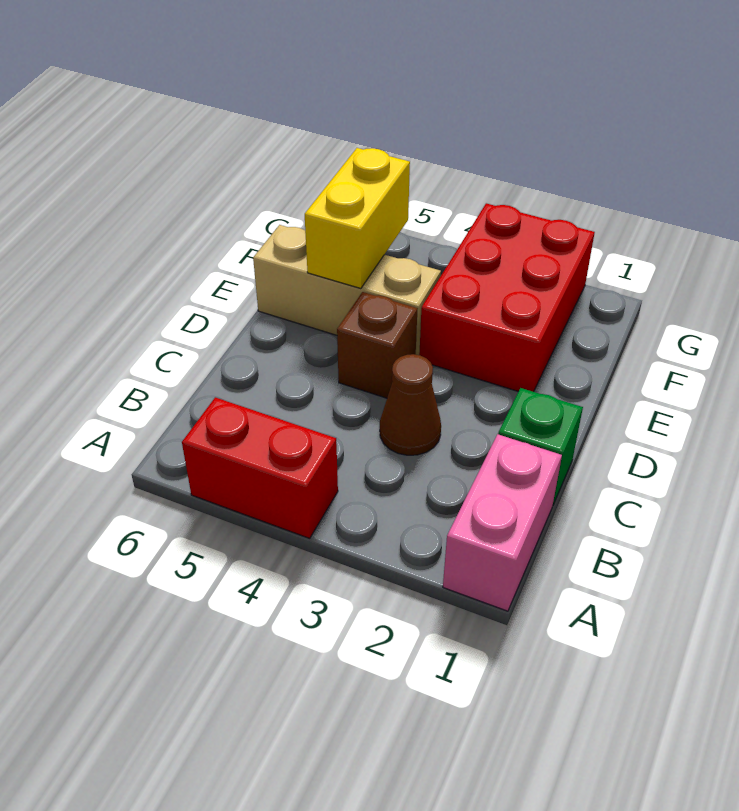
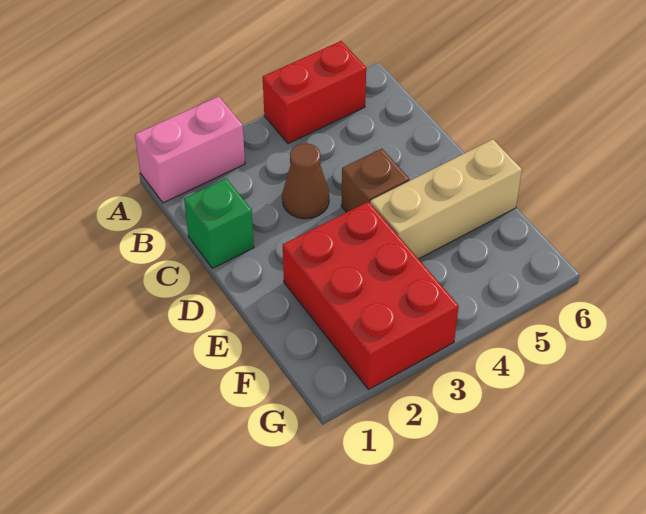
pink brick A1:B1 level 1 -> pink brick A1:A2 level 1
yellow brick E5:F5 level 2 -> none

